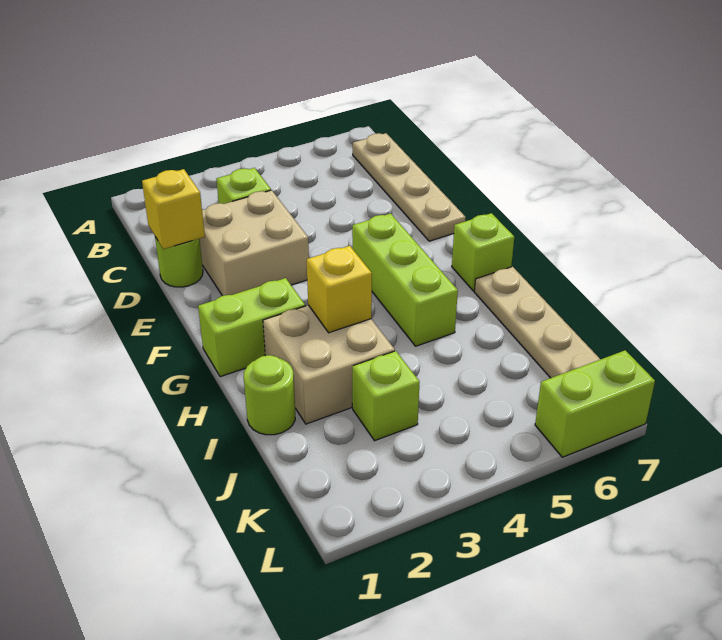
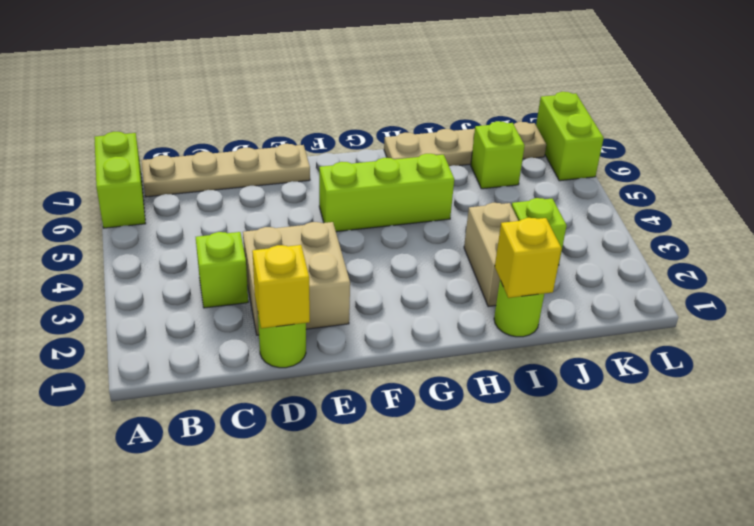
lime brick G1:G2 level 1 -> lime brick A6:A7 level 1
lime brick G7 level 1 -> lime brick J6 level 1
tan brick H2:I3 level 1 -> tan brick I2:I3 level 1
yellow brick H3 level 2 -> yellow brick I1 level 2

